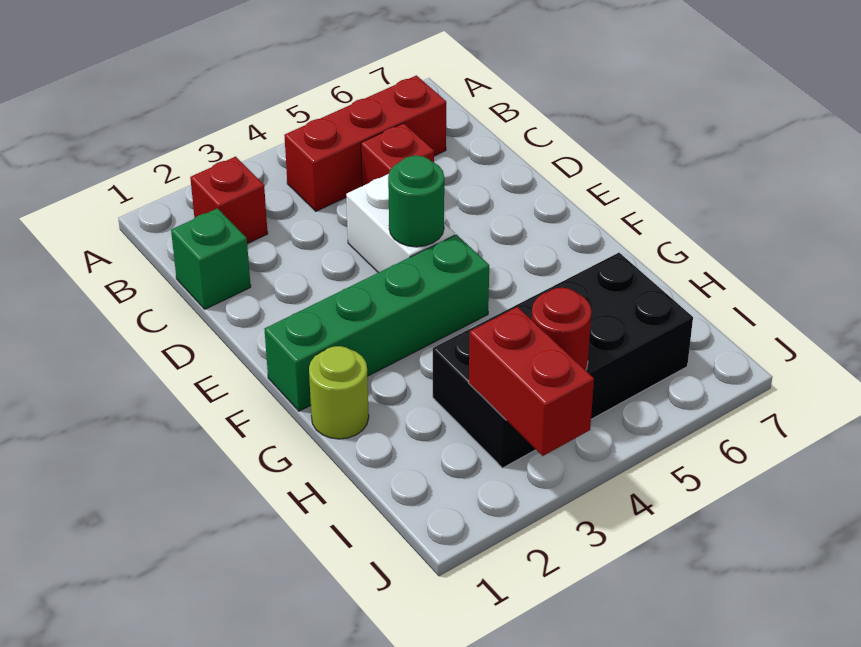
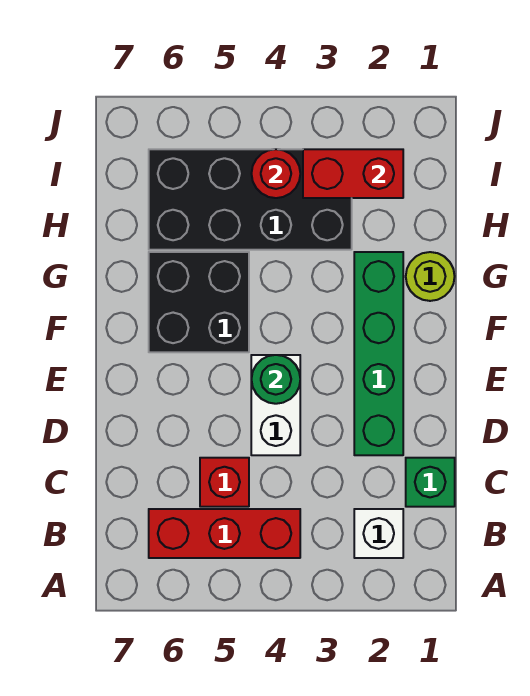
red brick B2 level 1 -> white brick B2 level 1
green brick F1:F4 level 1 -> green brick D2:G2 level 1
none -> black brick F5:G6 level 1
red brick I3:J3 level 2 -> red brick I2:I3 level 2

